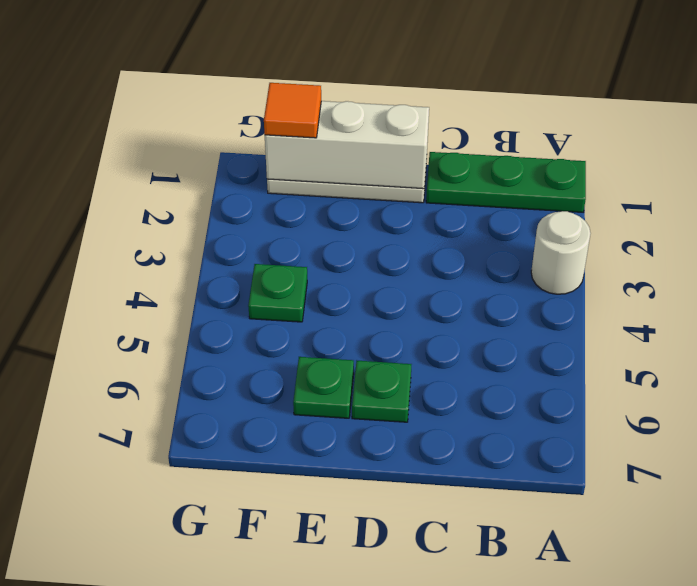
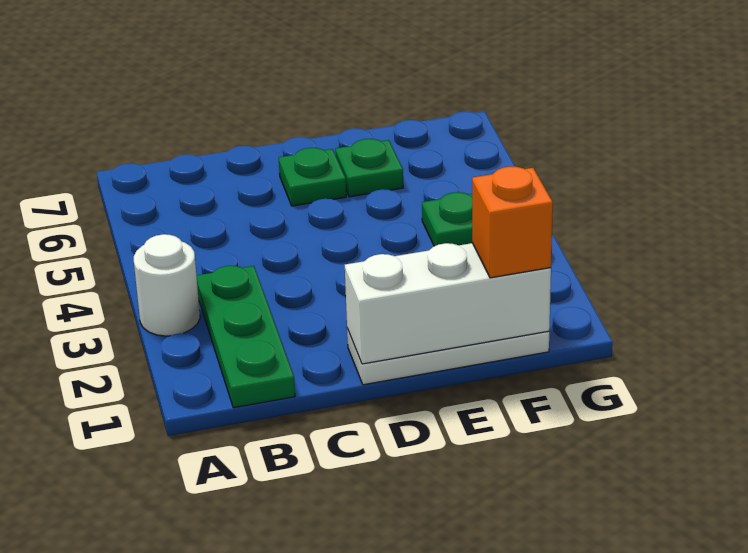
green plate A1:C1 level 1 -> green plate B1:B3 level 1
orange tile F1 level 3 -> orange brick F1 level 3

